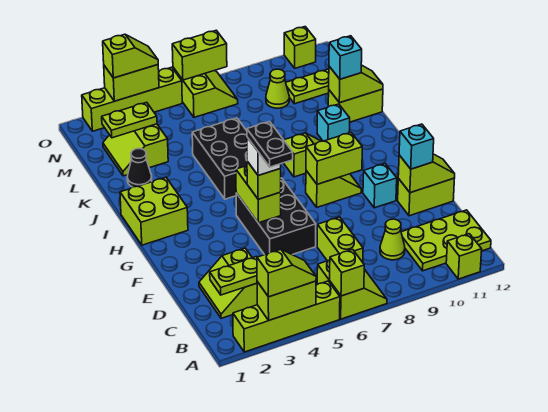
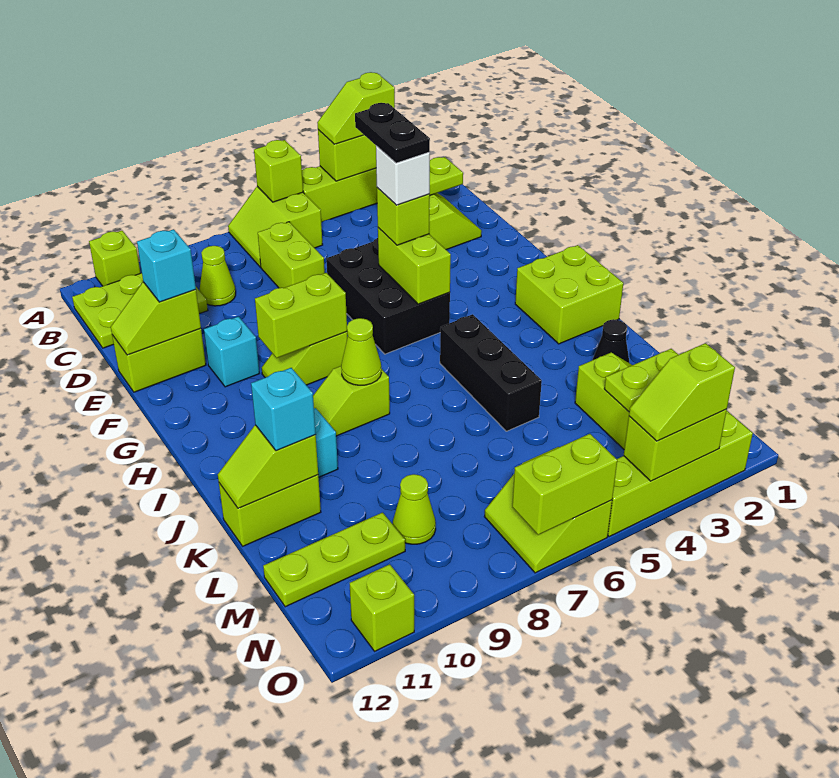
black brick I5:K6 level 1 -> black brick I5:K5 level 1
none -> lime cone I8 level 2

